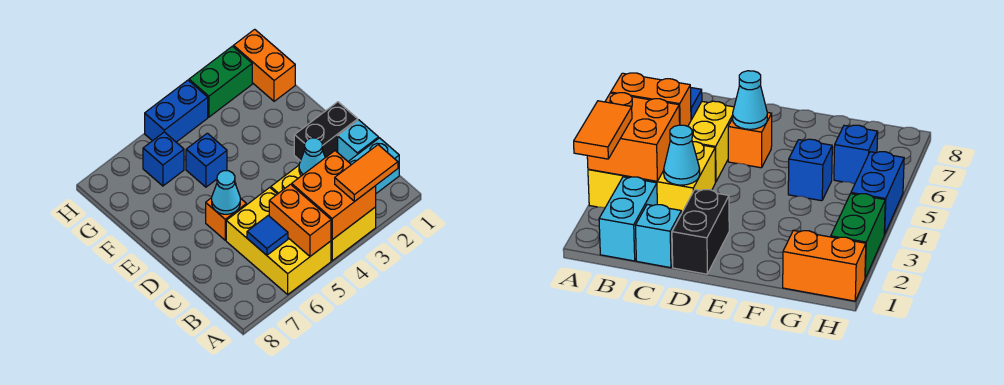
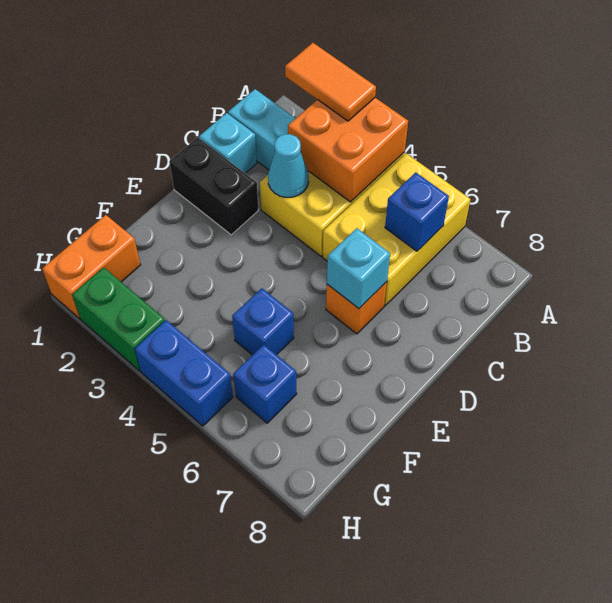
orange brick A5:B5 level 2 -> none
blue tile B6 level 2 -> blue brick B6 level 2
cyan cone D6 level 2 -> cyan brick D6 level 2

